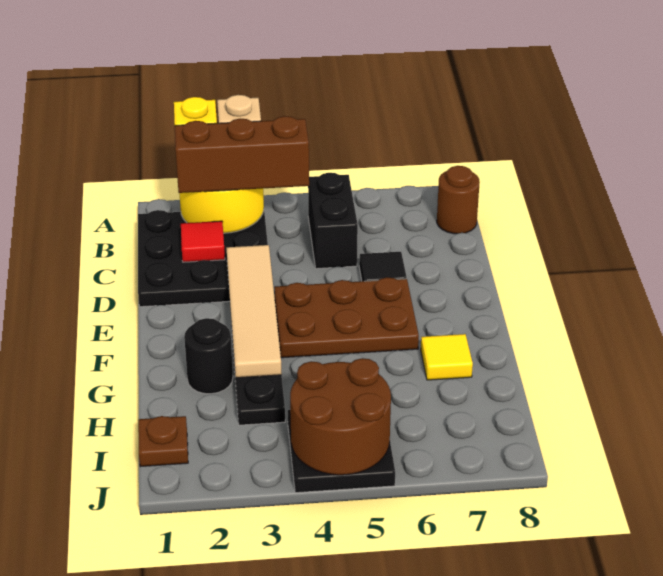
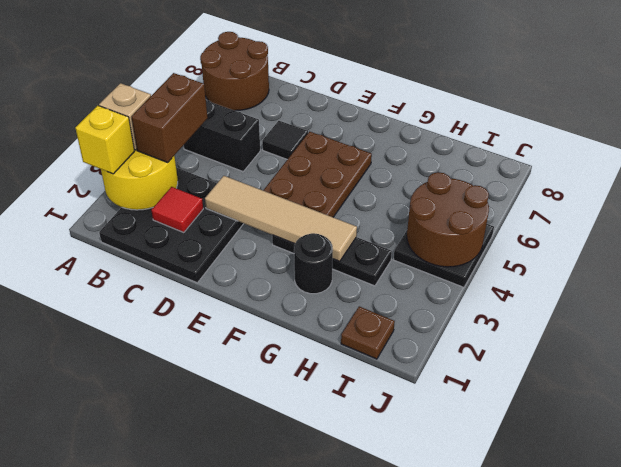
brown brick B2:B4 level 3 -> brown brick B3:B4 level 3
brown round brick B8 level 1 -> brown round brick A7:B8 level 1
yellow tile G7 level 1 -> none

